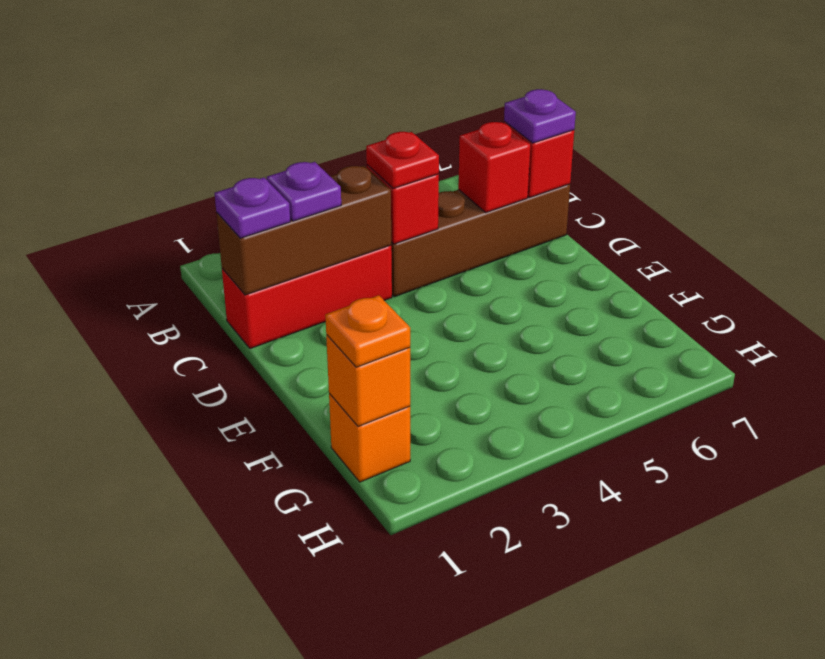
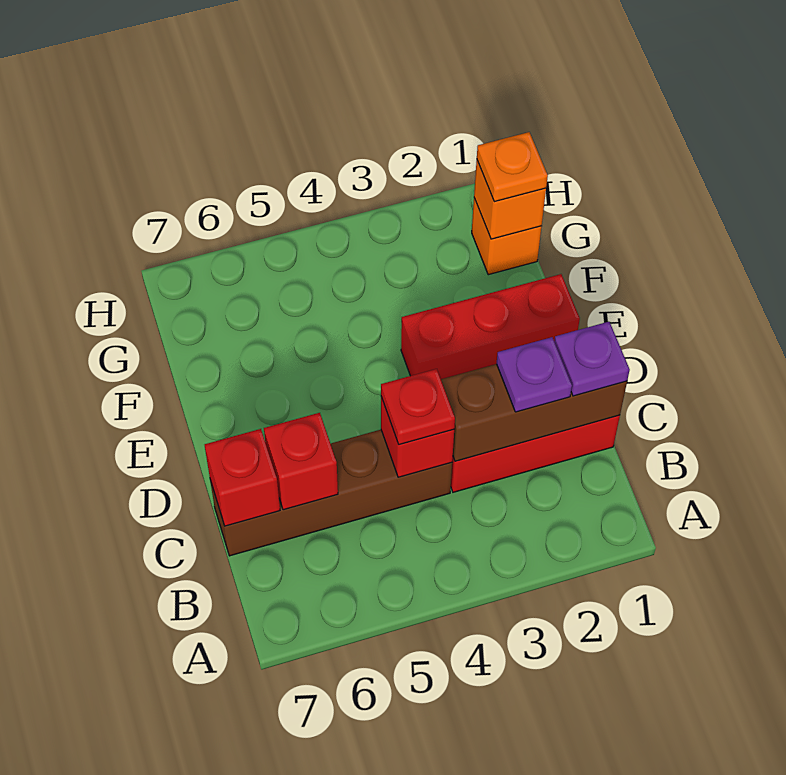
purple plate C7 level 3 -> none
none -> red brick E1:E3 level 1

